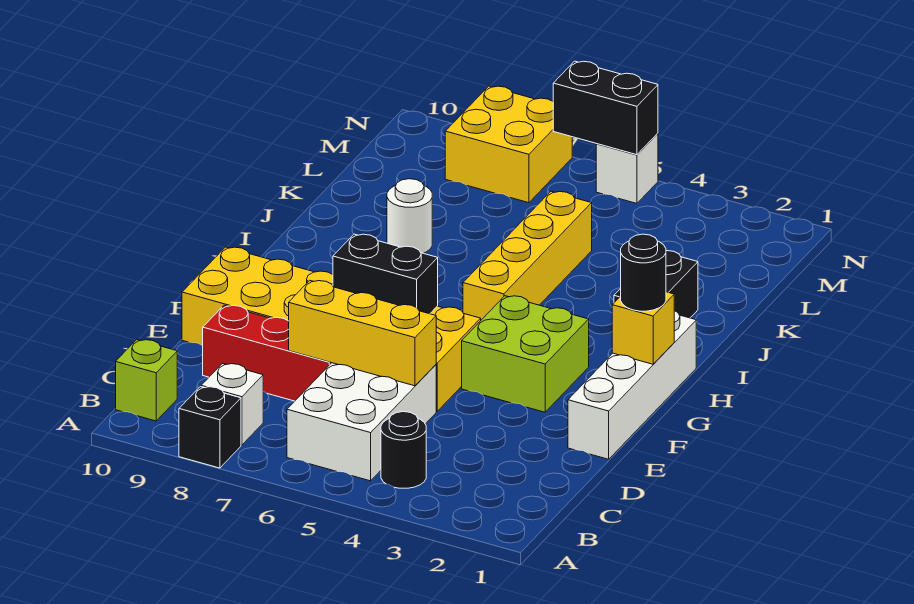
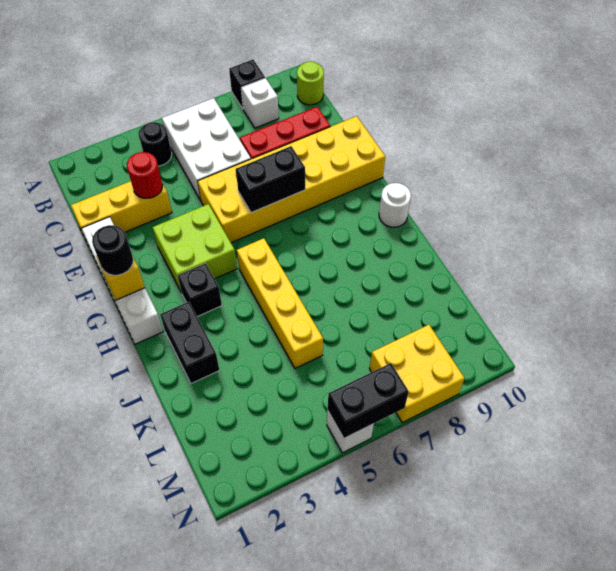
lime brick B10 level 1 -> lime round brick B10 level 1
none -> red round brick D3 level 2
yellow brick D5:D7 level 2 -> yellow brick D1:D3 level 1
none -> black brick H3 level 1
white round brick J8 level 1 -> white round brick H10 level 1

